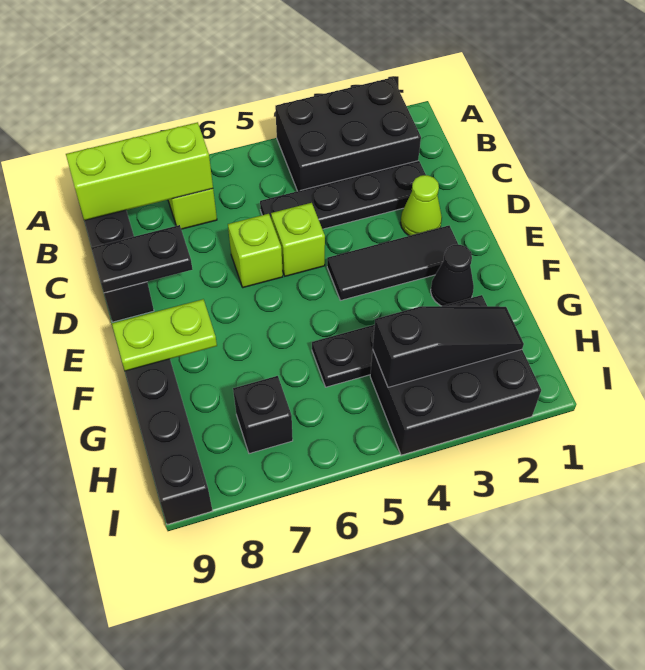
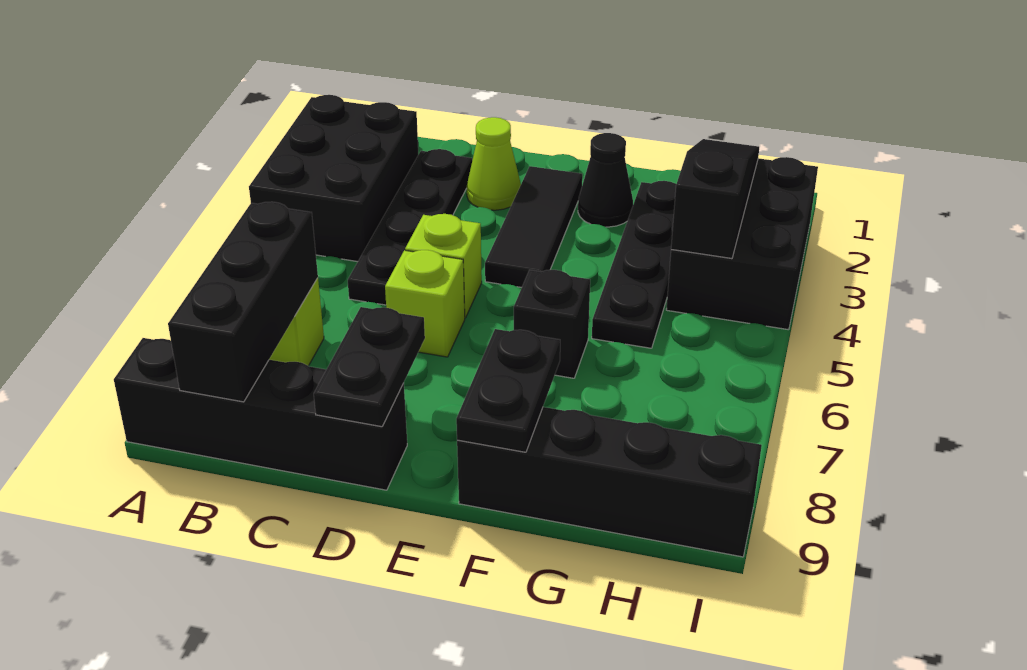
lime brick B7:B9 level 2 -> black brick B7:B9 level 2
lime plate F8:F9 level 2 -> black plate F8:F9 level 2
black brick H7 level 1 -> black brick F6 level 1

